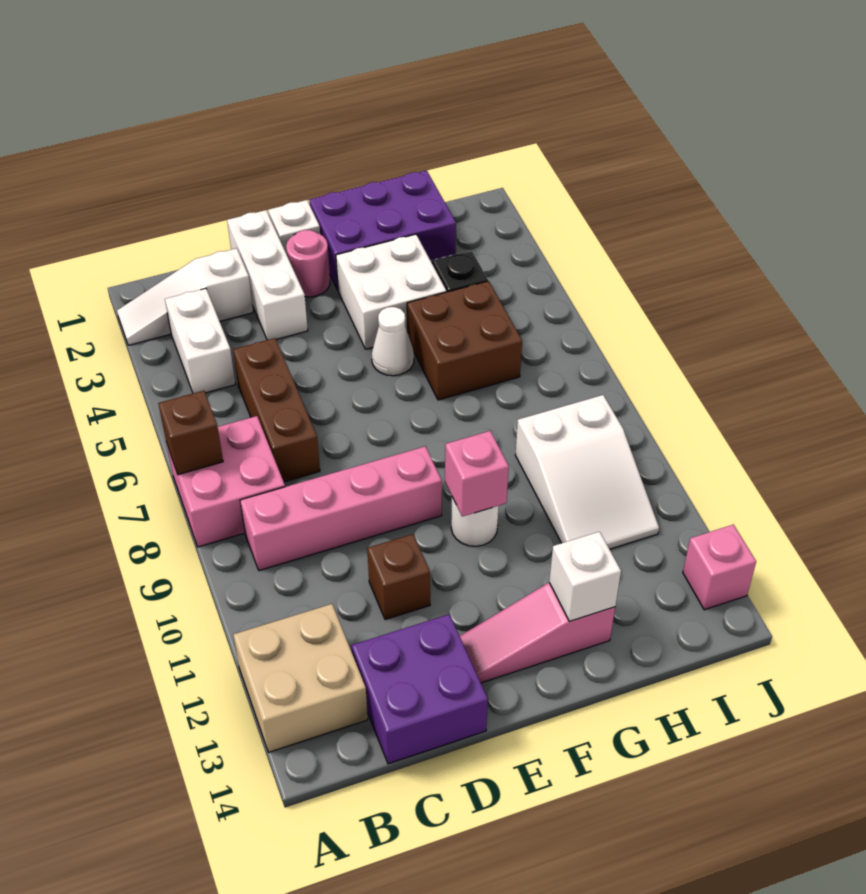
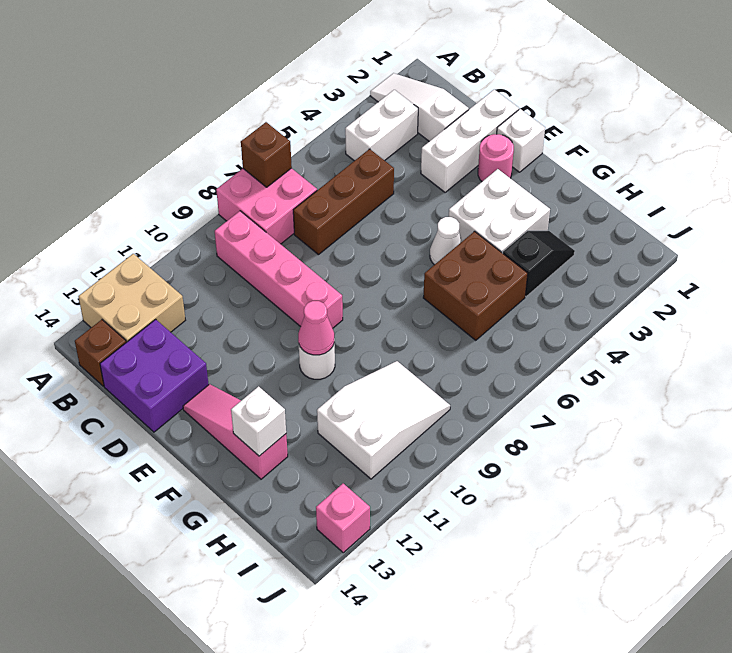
brown brick D11 level 1 -> brown brick B14 level 1
purple brick F1:H2 level 1 -> none
pink brick F10 level 2 -> pink cone F10 level 2
white slope H9:I11 level 1 top 9 -> white slope H9:I11 level 1 top 11

